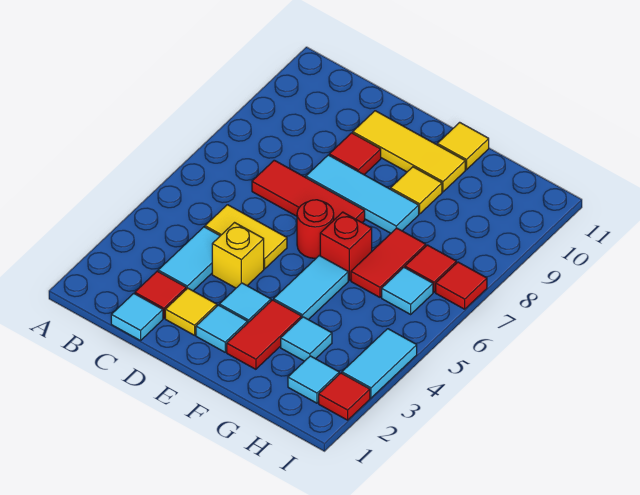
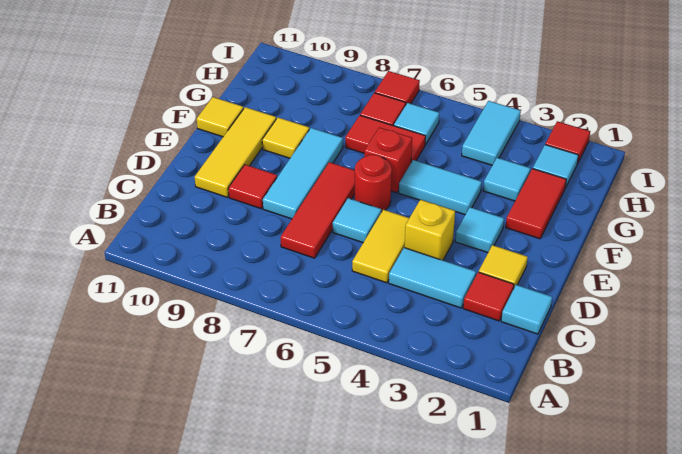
cyan tile E2 level 1 -> cyan tile D6 level 1
red tile F2:F3 level 1 -> red tile F2:G2 level 1
cyan tile I3:I4 level 1 -> cyan tile H4:I4 level 1

